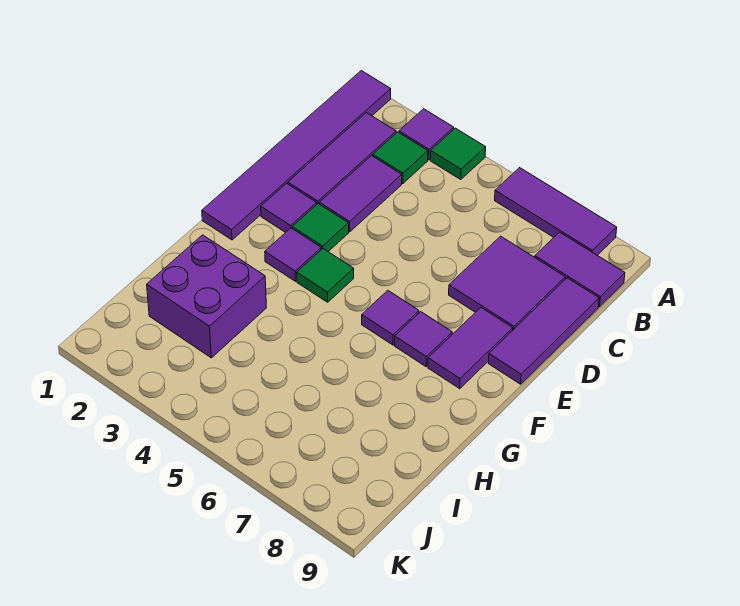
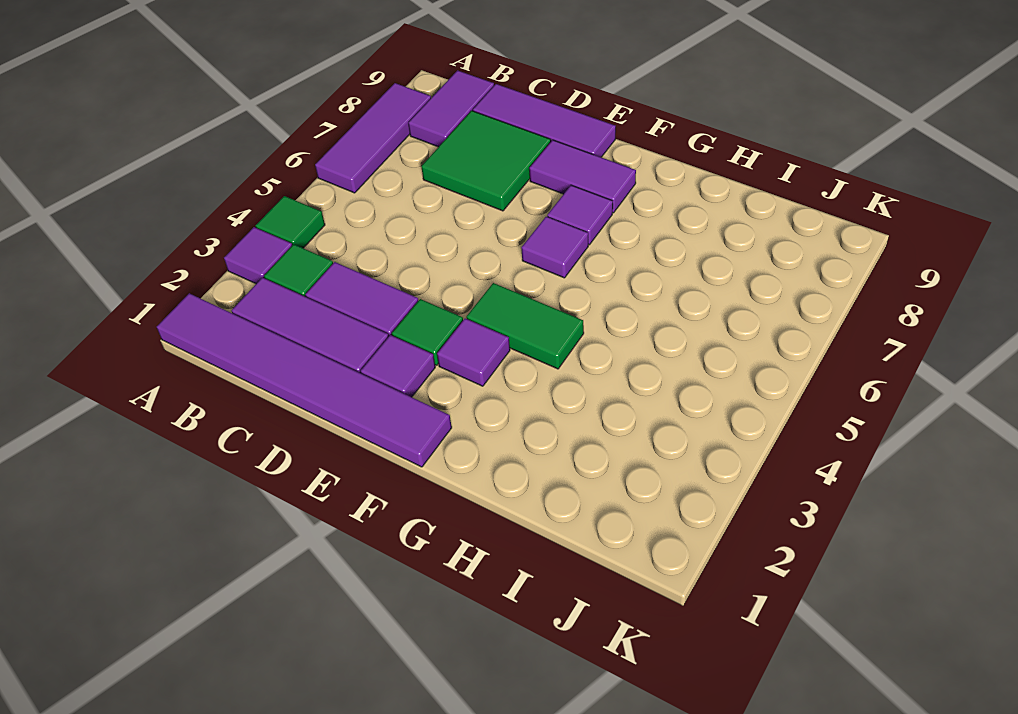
purple tile C7:D8 level 1 -> green tile C7:D8 level 1
green tile F4 level 1 -> green tile F4:G4 level 1
purple brick H2:I3 level 1 -> none

